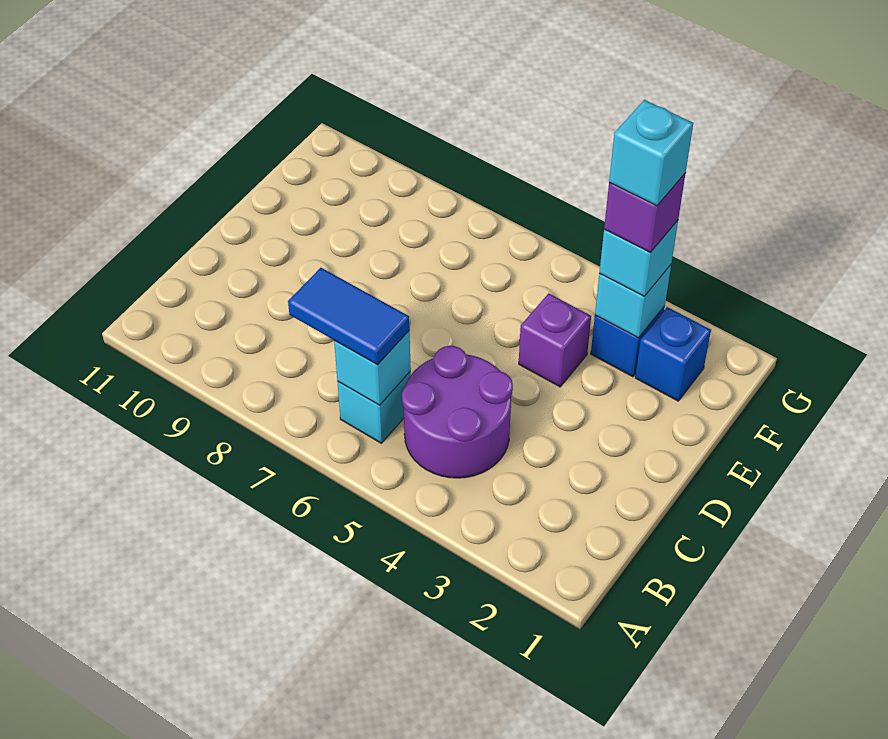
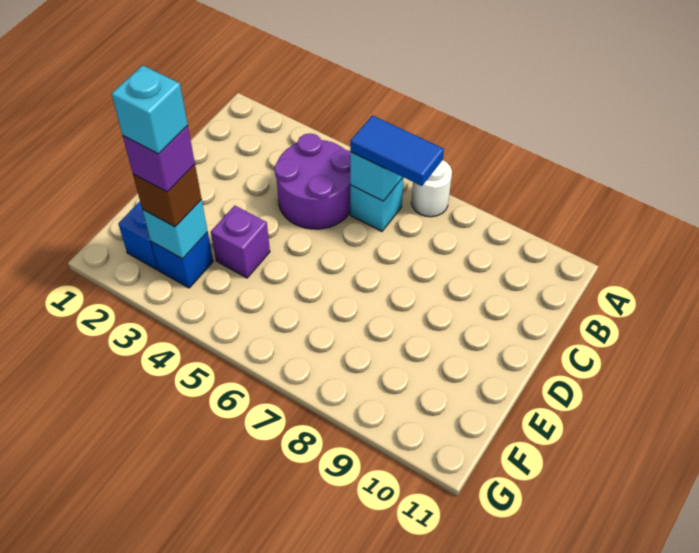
none -> white round brick A7 level 1
cyan brick F3 level 3 -> brown brick F3 level 3

